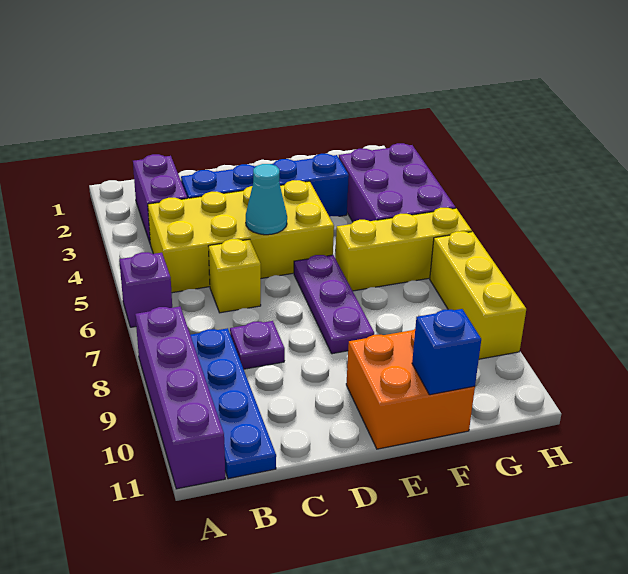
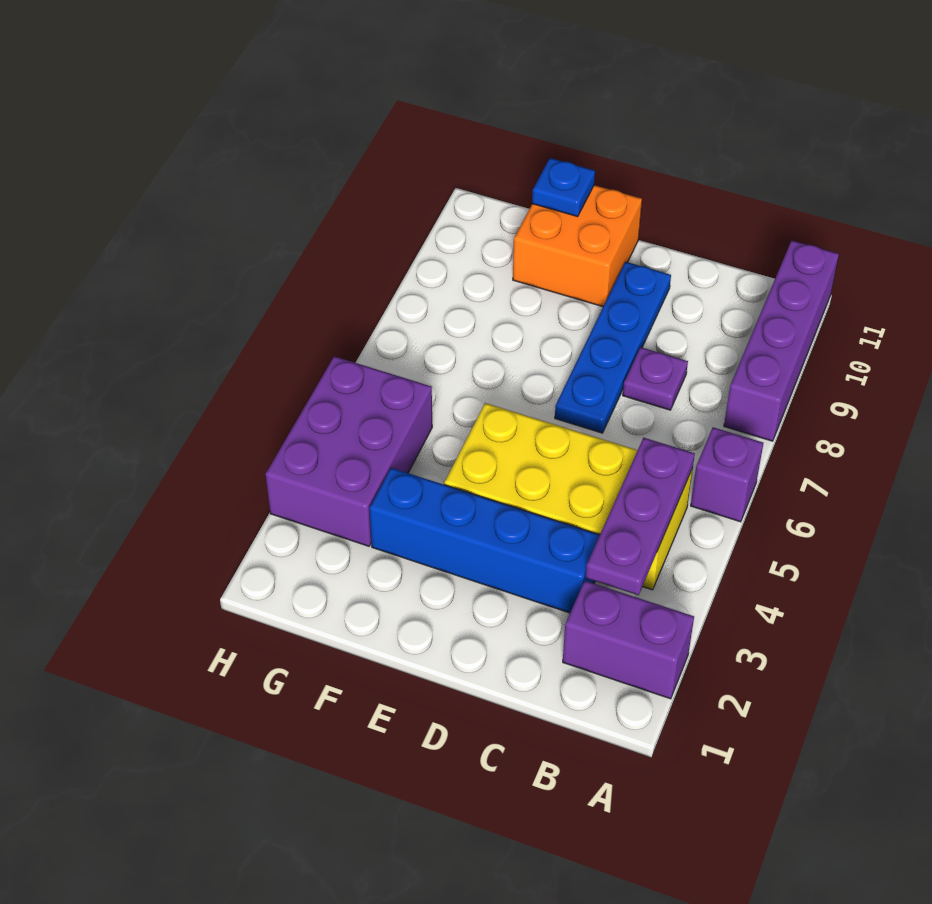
purple brick B2:B3 level 1 -> purple brick A2:B2 level 1
blue plate B8:B11 level 1 -> blue plate D7:D10 level 1
yellow brick C6 level 1 -> none
cyan cone D5 level 2 -> none
purple plate E6:E8 level 1 -> purple plate B3:B5 level 2
yellow brick F6:H6 level 1 -> none
blue brick F11 level 2 -> blue plate F11 level 2
yellow brick H7:H9 level 1 -> none

